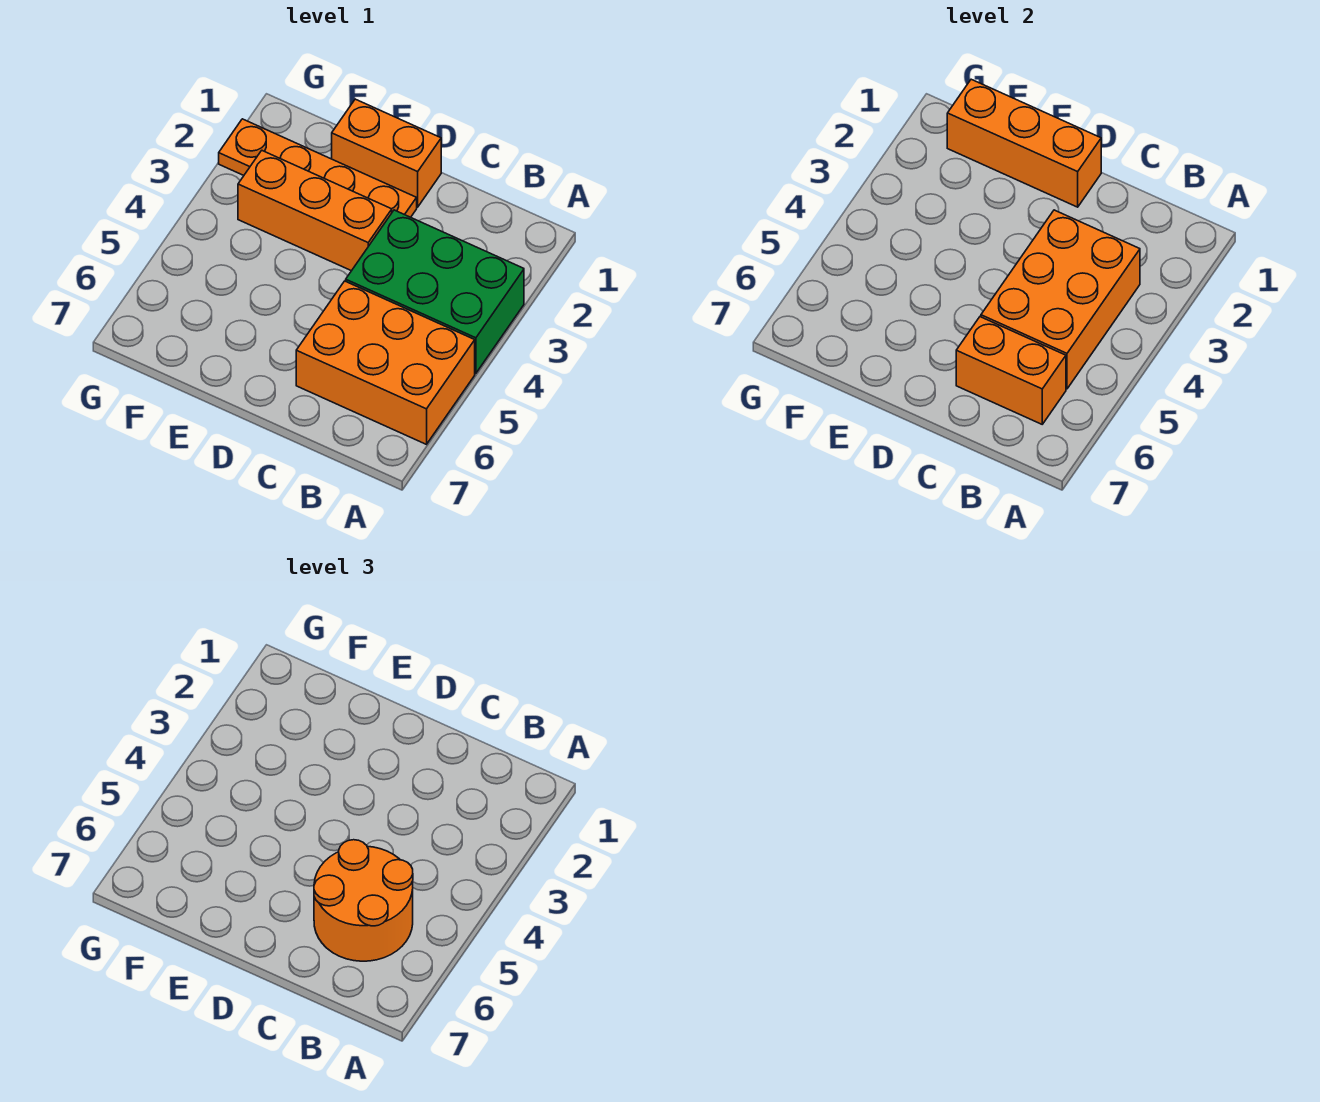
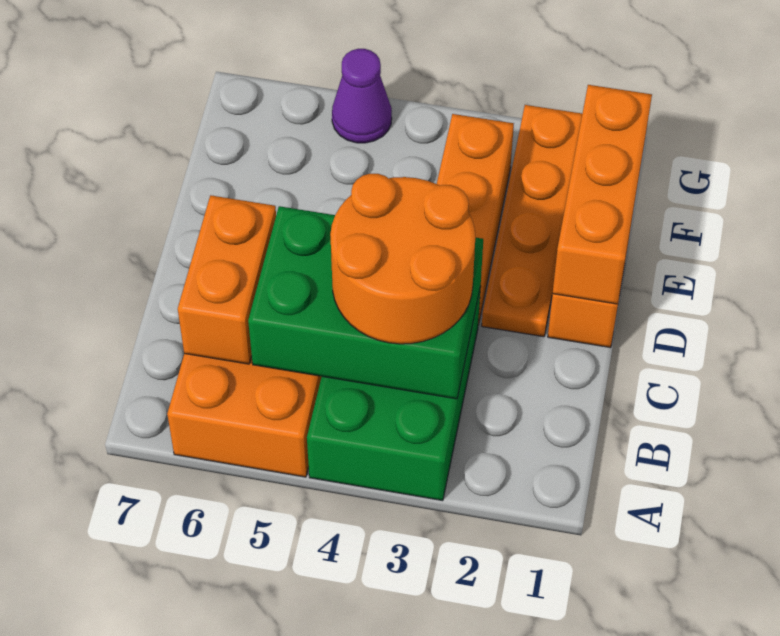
orange brick B3:C5 level 2 -> green brick B3:C5 level 2
orange round brick B5:C6 level 3 -> orange round brick B3:C4 level 3
none -> purple cone G5 level 1

